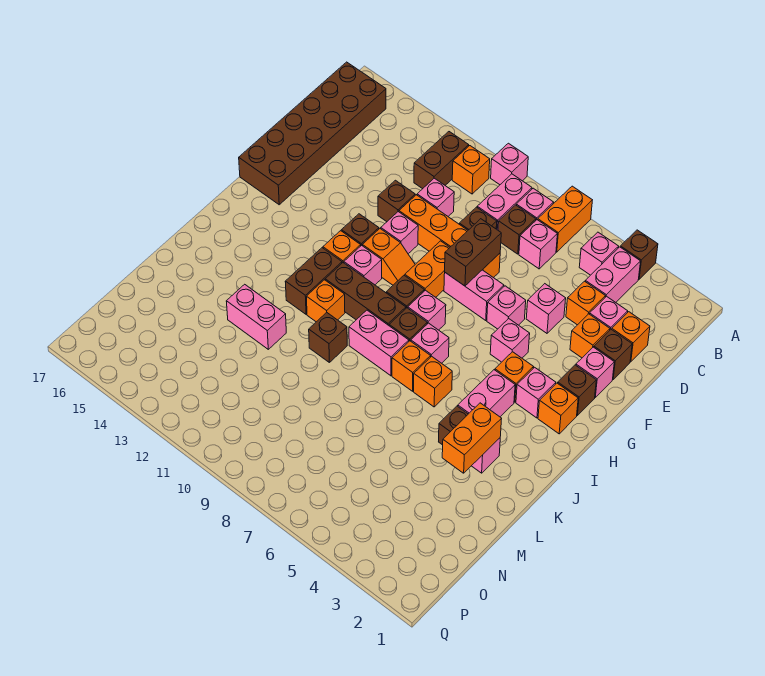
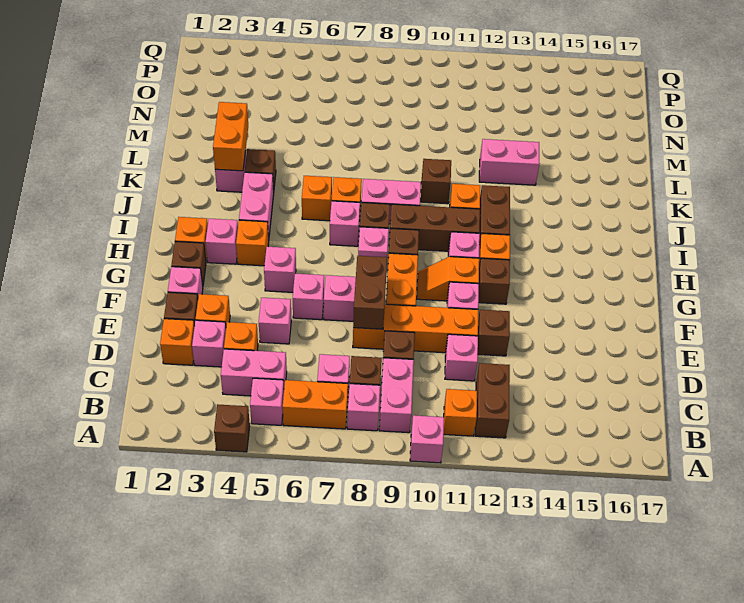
orange brick A7:B7 level 1 -> orange brick B6:B7 level 1
pink brick B4:C4 level 1 -> pink brick C4:C5 level 1
brown brick B16:G17 level 1 -> none

